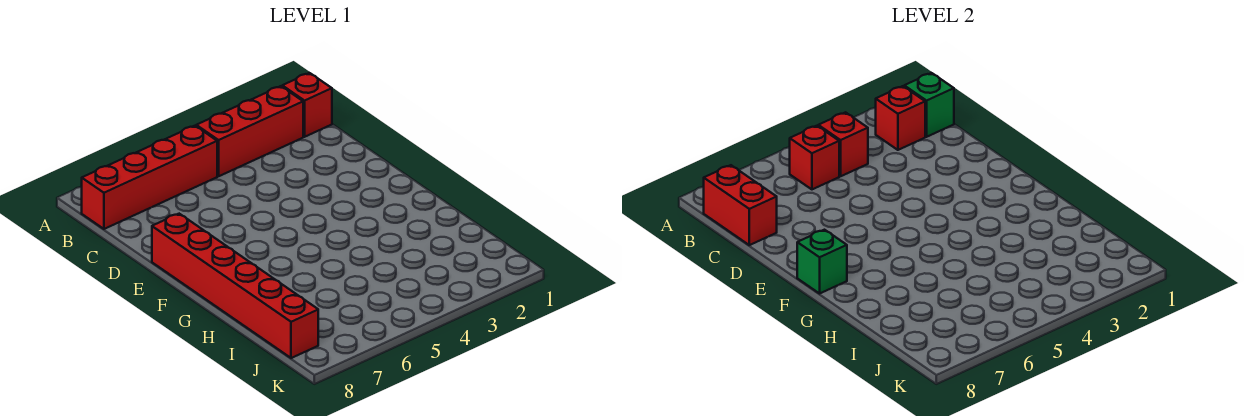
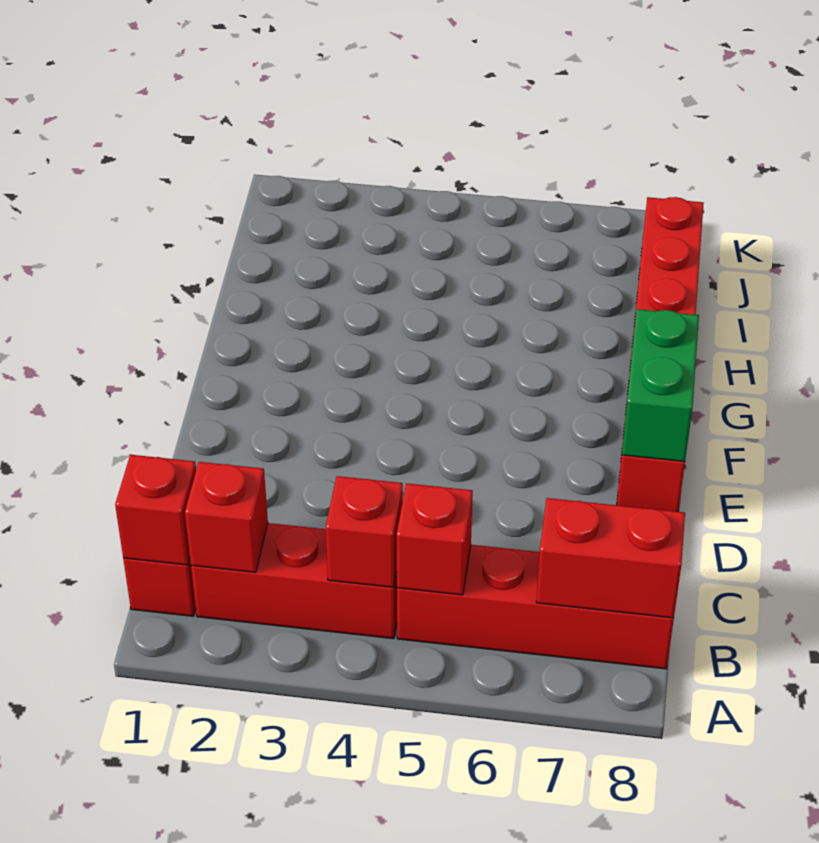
green brick B1 level 2 -> red brick B1 level 2
red brick B8:C8 level 2 -> red brick B7:B8 level 2
green brick F8 level 2 -> green brick E8:F8 level 2

